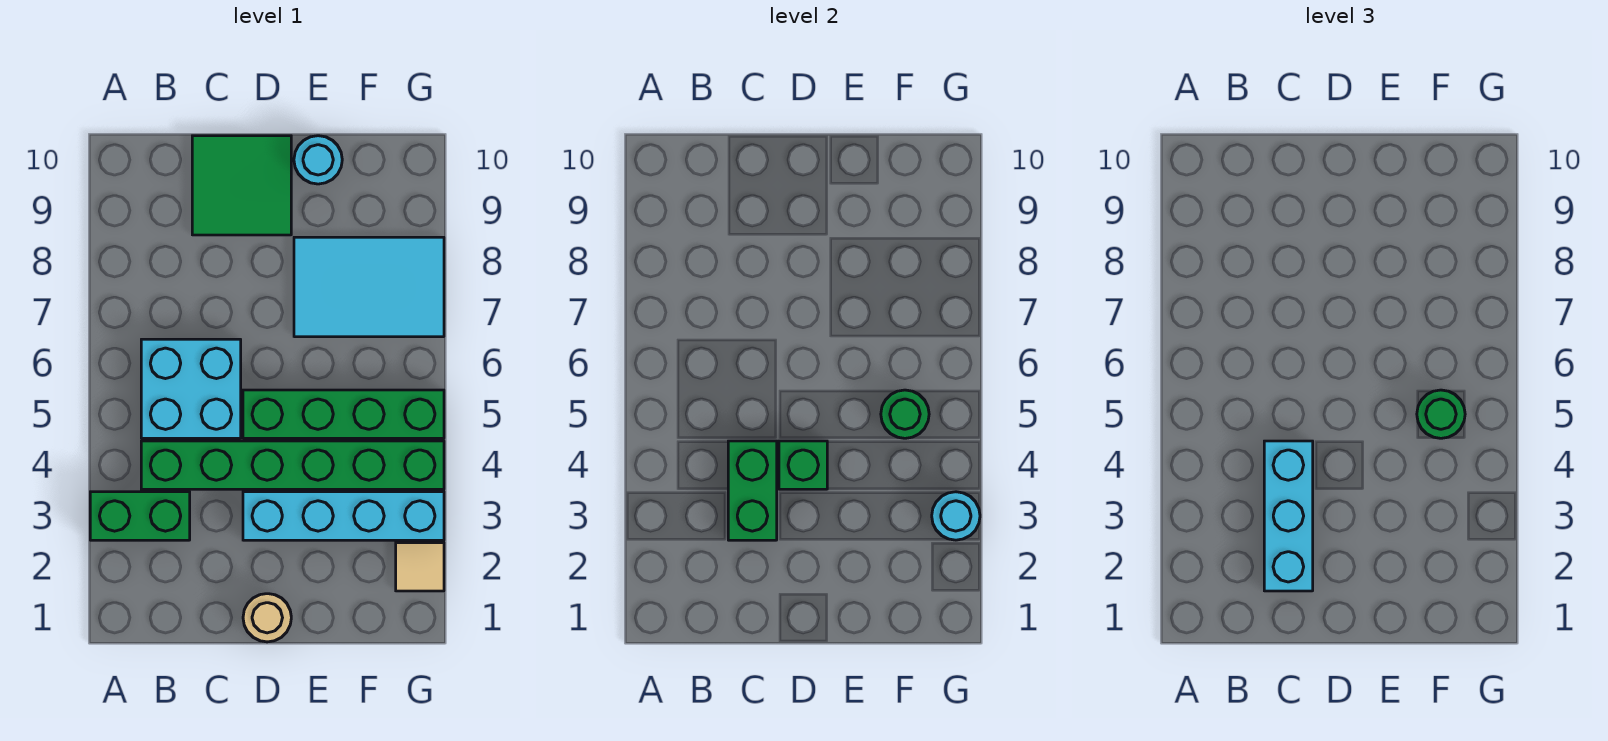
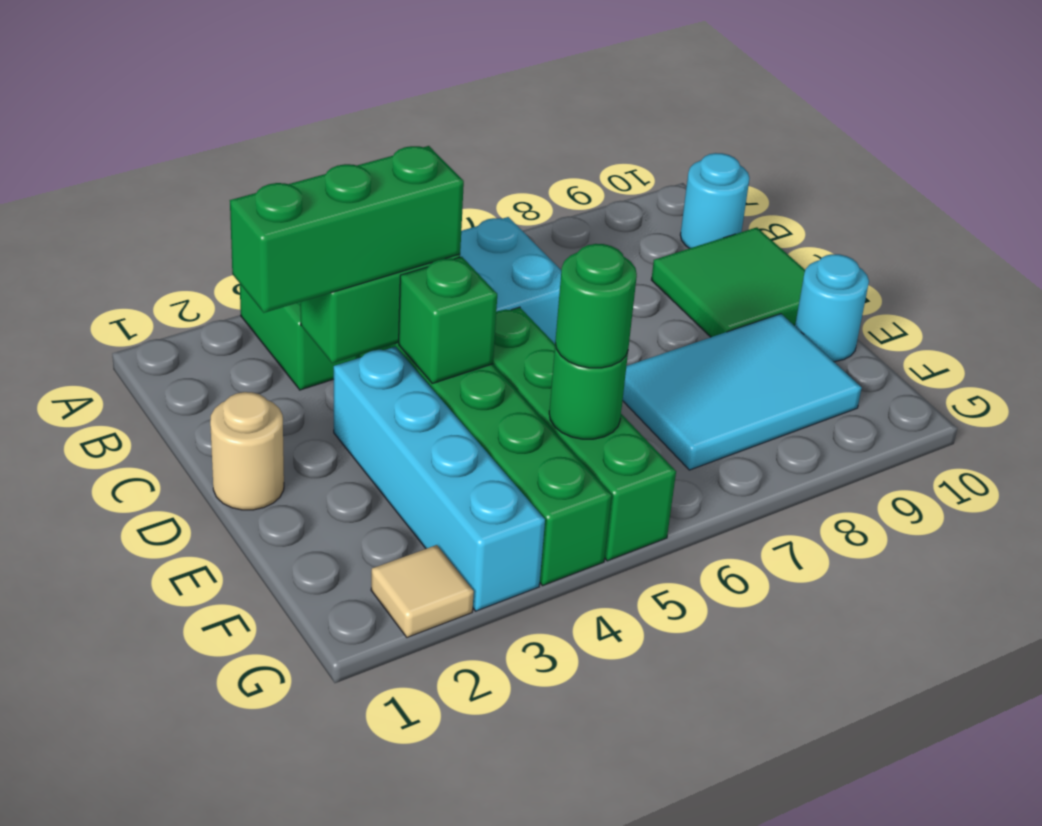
cyan brick C2:C4 level 3 -> green brick C2:C4 level 3
cyan tile E7:G8 level 1 -> cyan tile E7:F9 level 1
cyan round brick G3 level 2 -> cyan round brick B10 level 1

